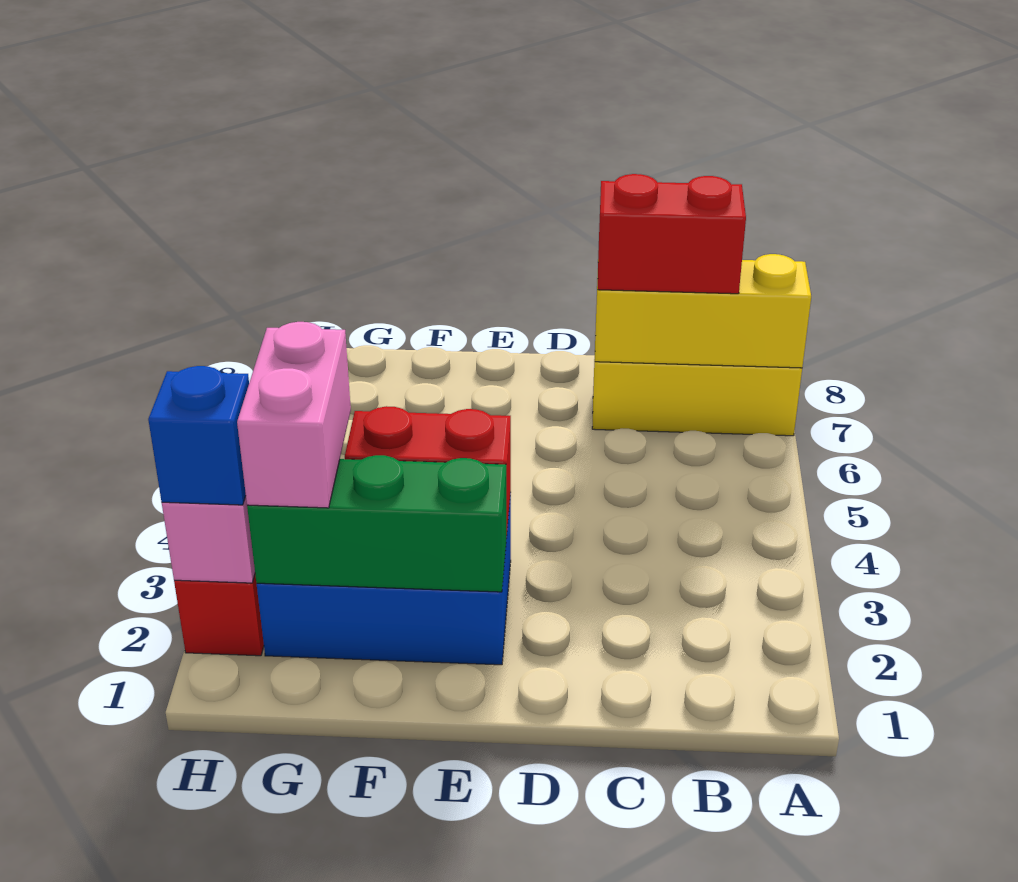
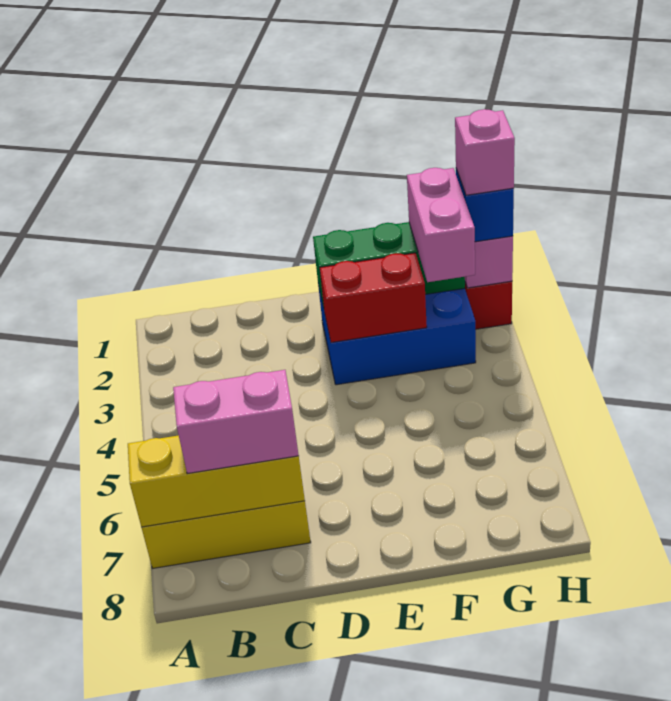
red brick B7:C7 level 3 -> pink brick B7:C7 level 3
none -> pink brick H2 level 4

